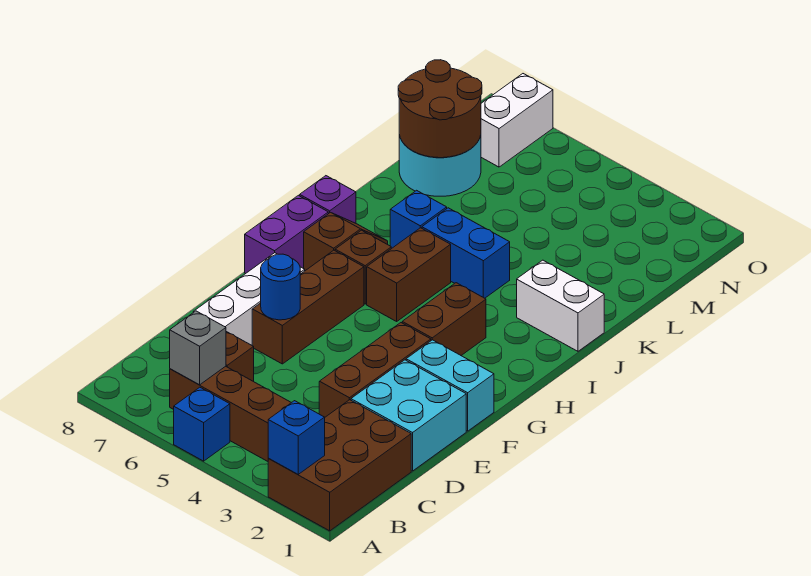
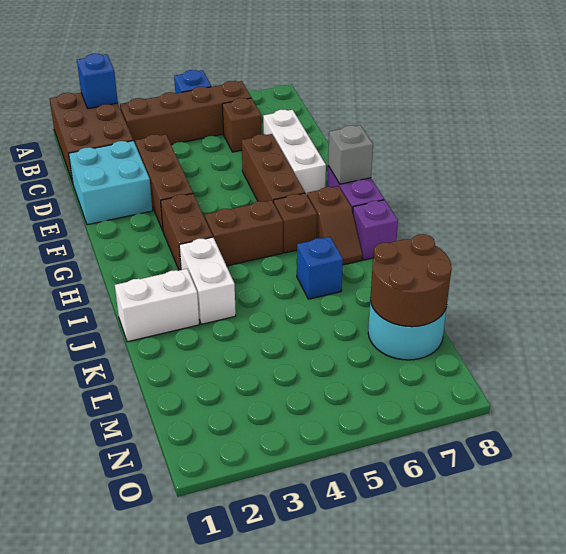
grey brick B6 level 2 -> grey brick G8 level 2
blue round brick E6 level 2 -> none
cyan brick F1:F2 level 1 -> none
brown brick H5:I5 level 1 -> brown brick H4:H5 level 1
blue brick J4:J5 level 1 -> none
white brick N7:O7 level 1 -> white brick I3:J3 level 1

